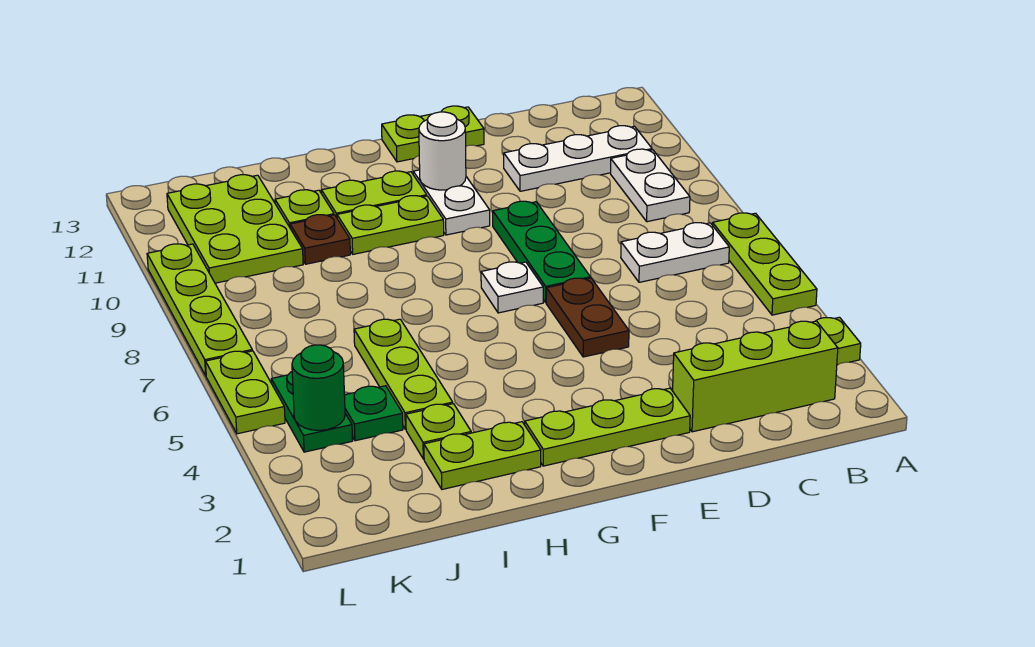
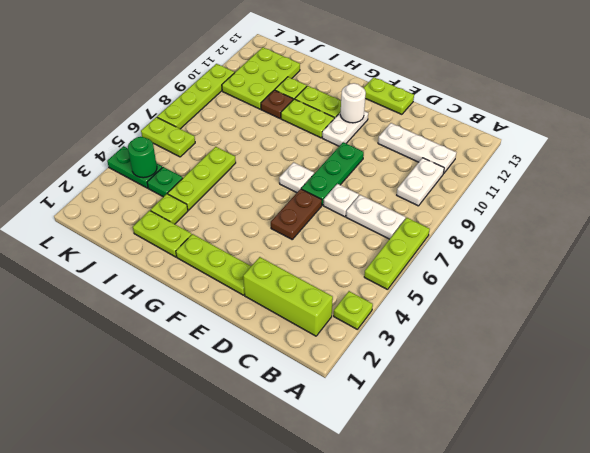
none -> white plate D7 level 1
green plate K4:K5 level 1 -> green plate K4:L4 level 1
lime plate L5:L6 level 1 -> lime plate K6:L6 level 1

